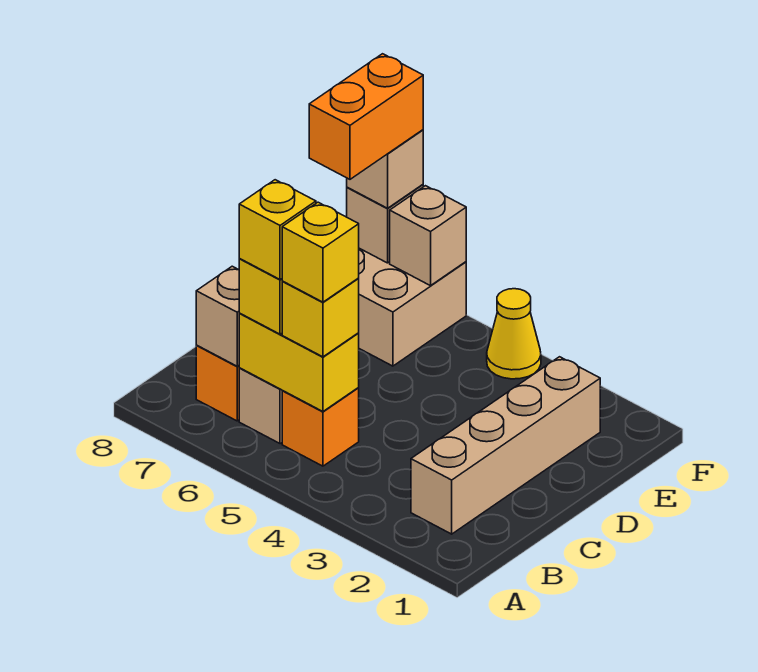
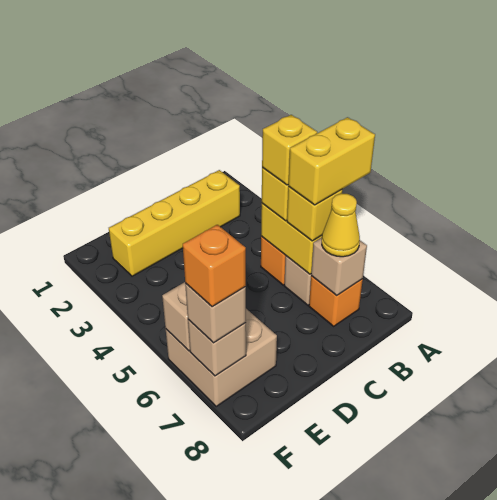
tan brick B2:E2 level 1 -> yellow brick B2:E2 level 1
yellow brick B6 level 4 -> yellow brick A6:B6 level 4
orange brick E7:F7 level 4 -> orange brick F7 level 4
yellow cone F4 level 1 -> yellow cone B7 level 3

